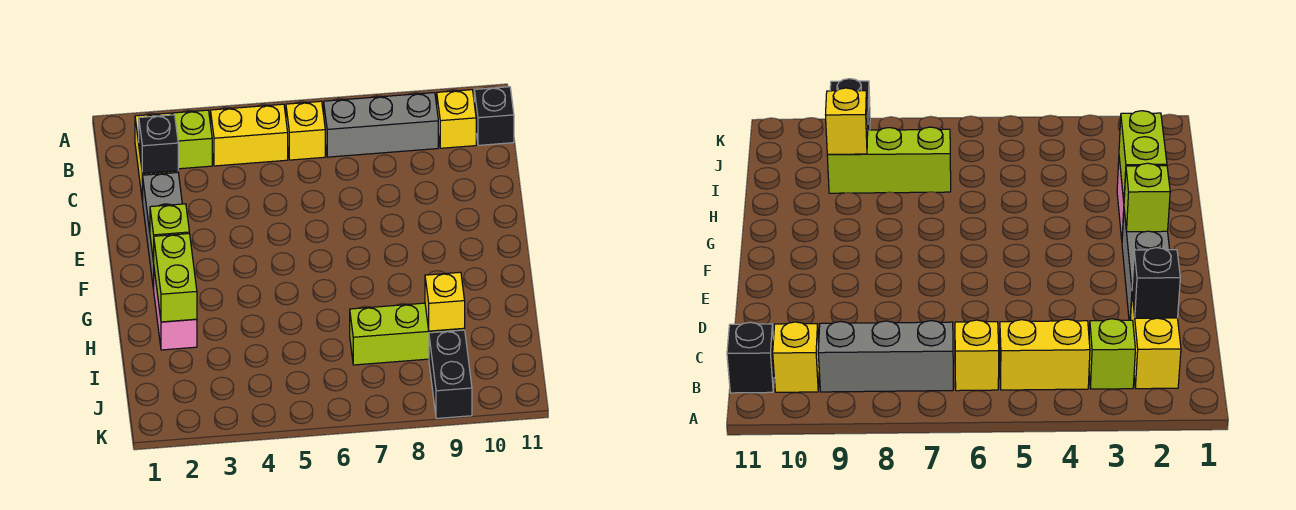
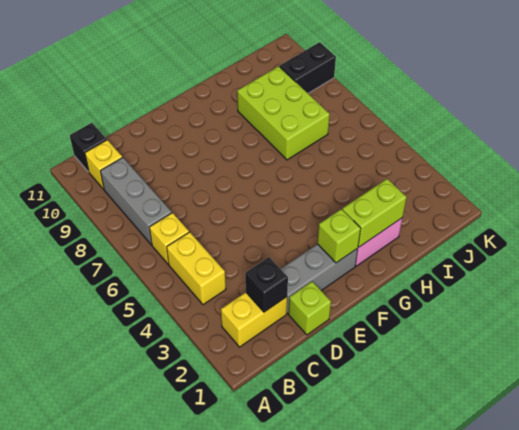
lime brick B3 level 1 -> lime brick D1 level 1
lime brick I7:I9 level 1 -> lime brick H7:I9 level 1
yellow brick I9 level 2 -> none

